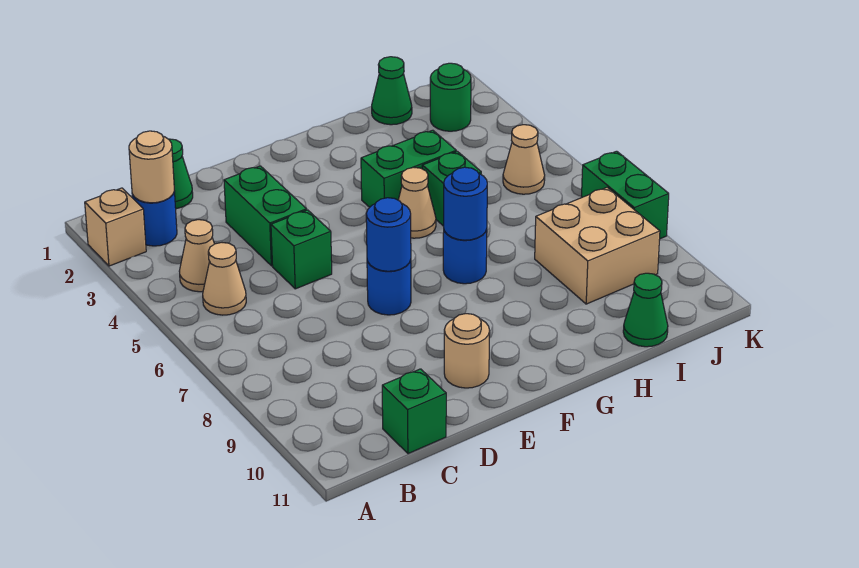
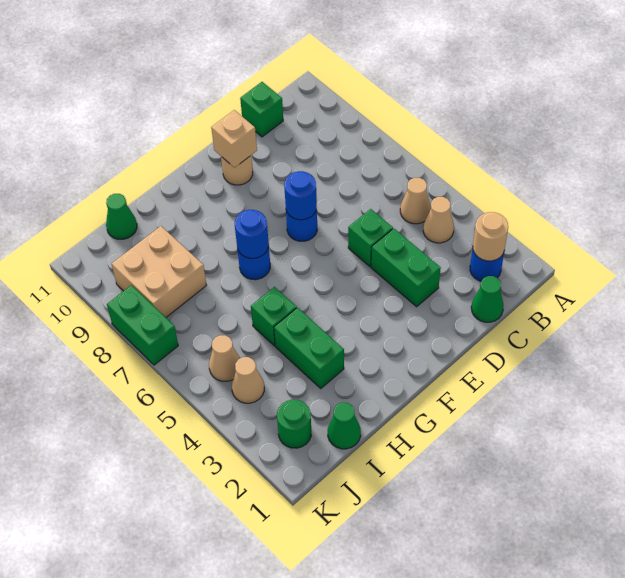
tan brick A2 level 1 -> tan brick E10 level 2
green brick G4:H4 level 1 -> green brick H3:H4 level 1
tan cone G5 level 1 -> tan cone J4 level 1

